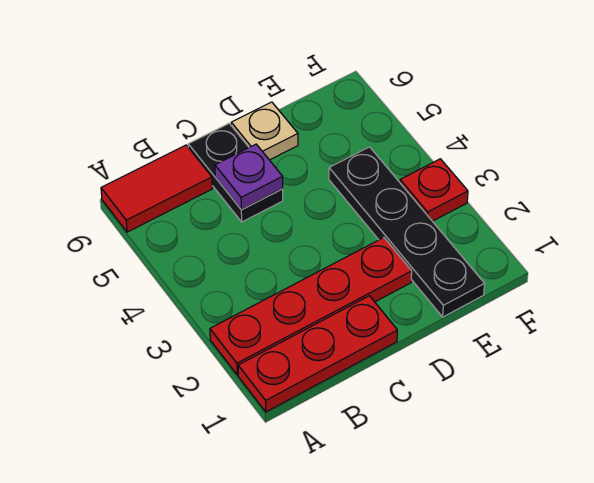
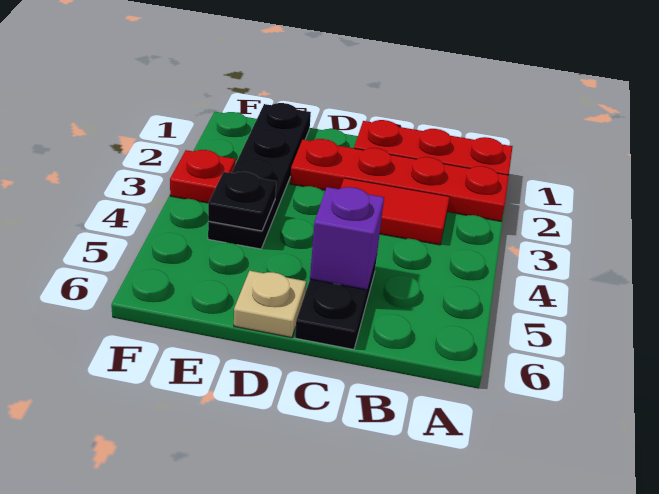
red tile A6:B6 level 1 -> red tile B3:C3 level 1
purple plate C5 level 2 -> purple brick C5 level 2
none -> black plate E4 level 2

